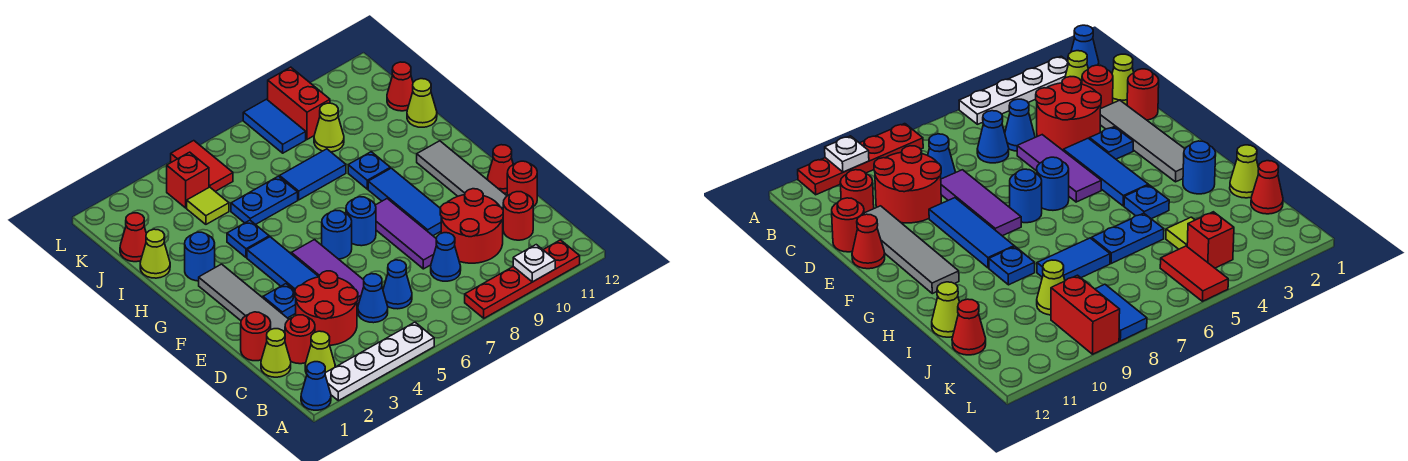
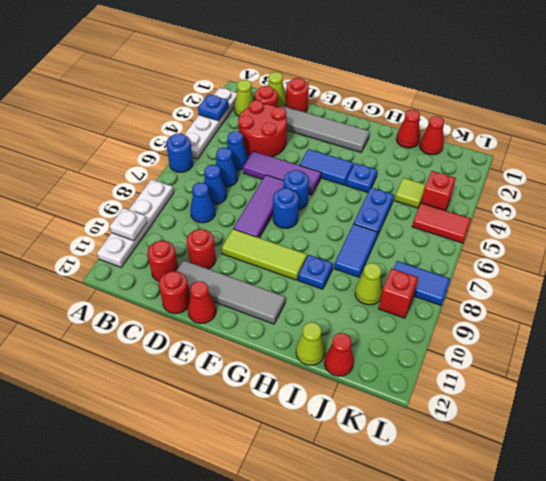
blue cone A1 level 1 -> blue cone C7 level 1
red plate A8:A11 level 1 -> white plate A8:A11 level 1
red round brick C9:D10 level 1 -> red round brick D10 level 1
purple tile D8:F8 level 1 -> purple tile E6:E8 level 1
blue plate E3 level 1 -> blue plate A3 level 2
blue tile E4:G4 level 1 -> blue tile F4:G4 level 1
blue tile E9:G9 level 1 -> lime tile E9:G9 level 1
blue round brick H2 level 1 -> blue round brick A6 level 1
lime cone I1 level 1 -> red cone I1 level 1
red brick K9:L9 level 1 -> red brick K9 level 1

